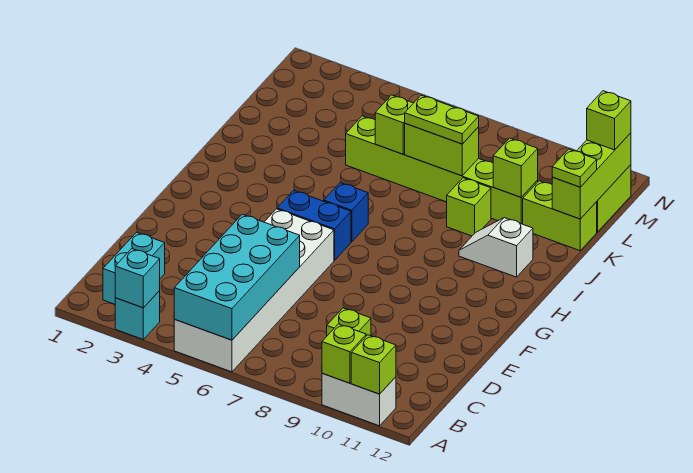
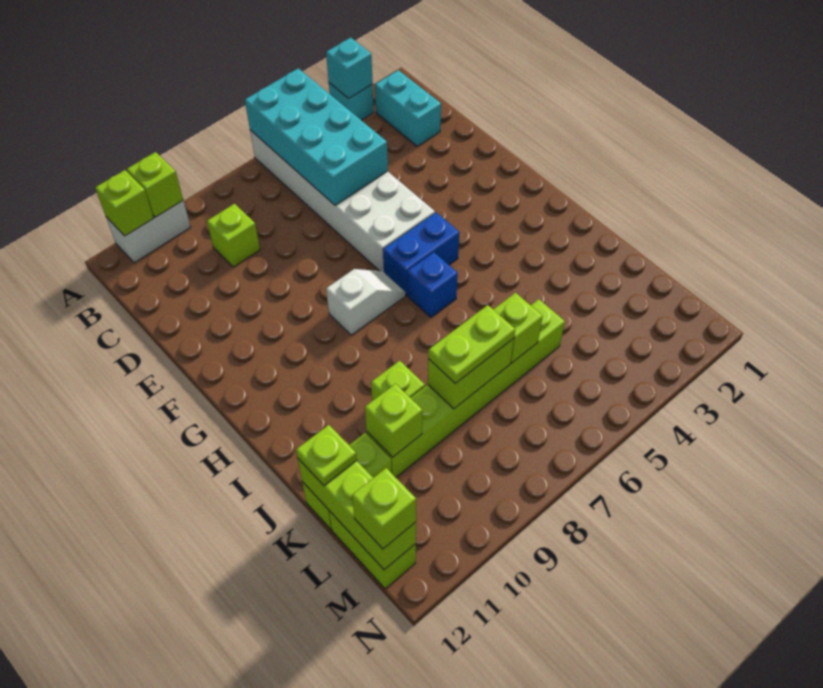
white slope I10:I11 level 1 top 11 -> white slope G7:G8 level 1 top 8

